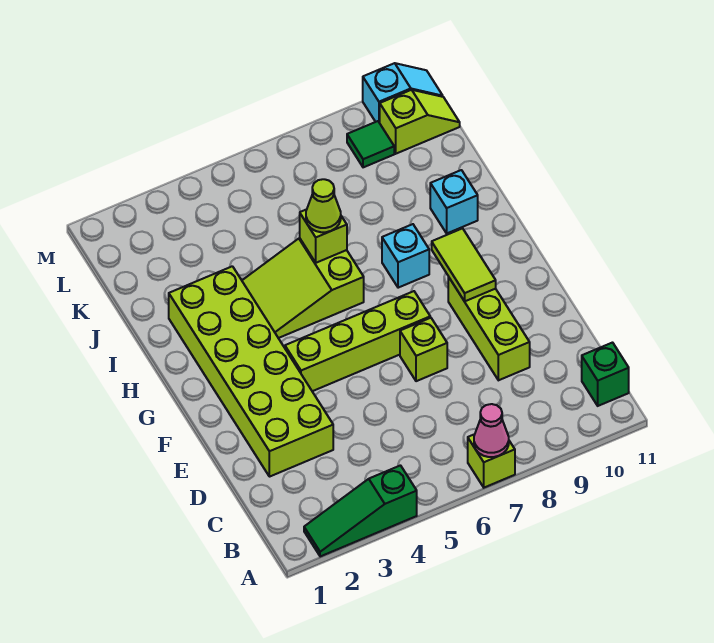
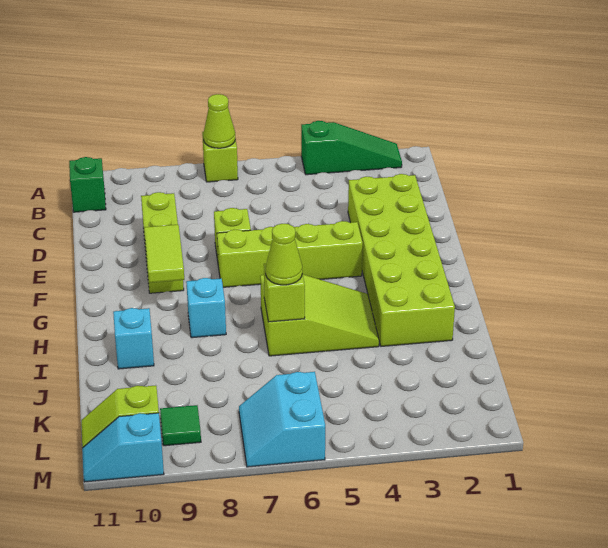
pink cone A7 level 2 -> lime cone A7 level 2
none -> cyan slope L6:M7 level 1 top 6

